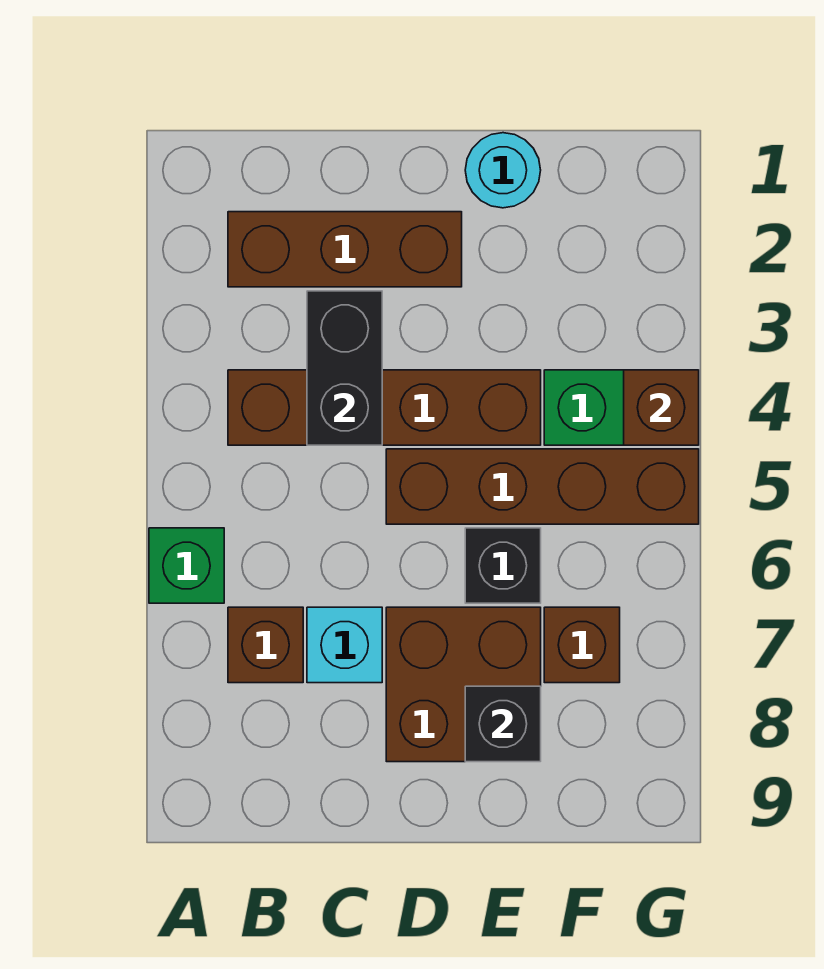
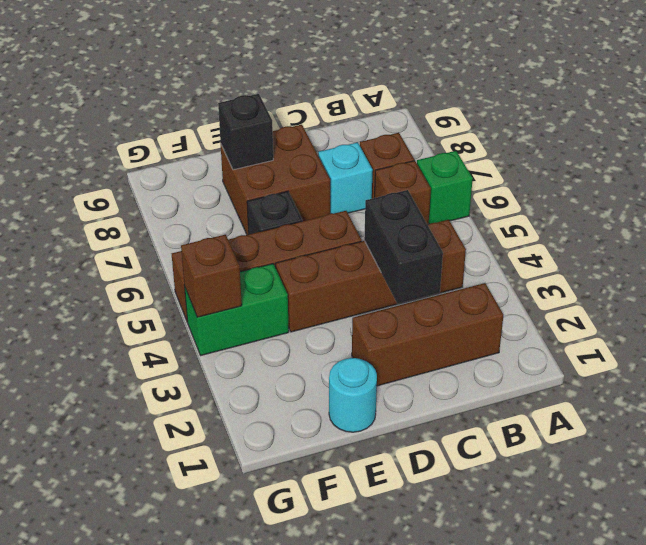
brown brick F7 level 1 -> brown brick B6 level 1

